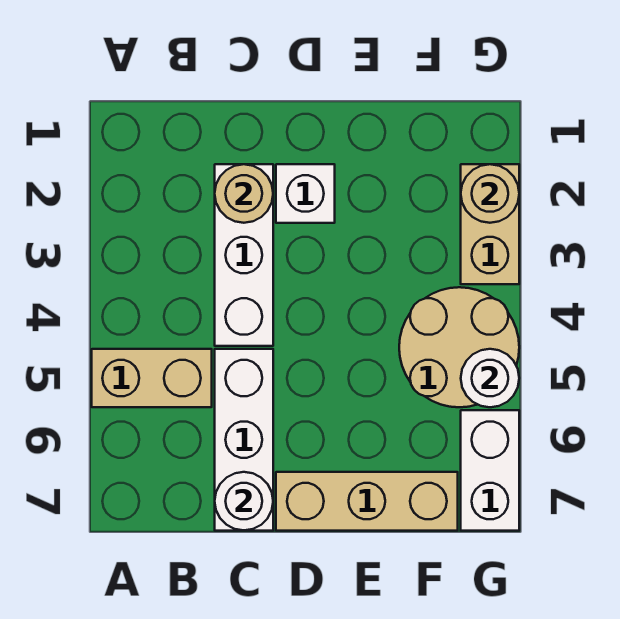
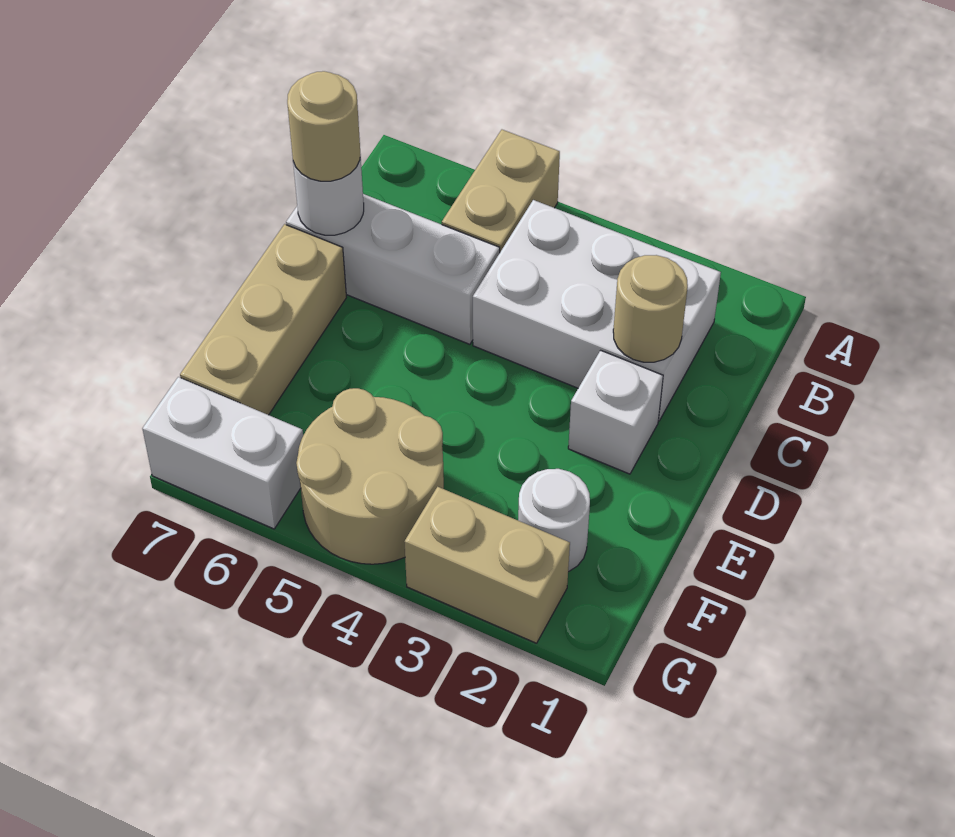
white brick C2:C4 level 1 -> white brick B2:C4 level 1
tan round brick G2 level 2 -> tan round brick C7 level 3
white round brick G5 level 2 -> white round brick F2 level 1

